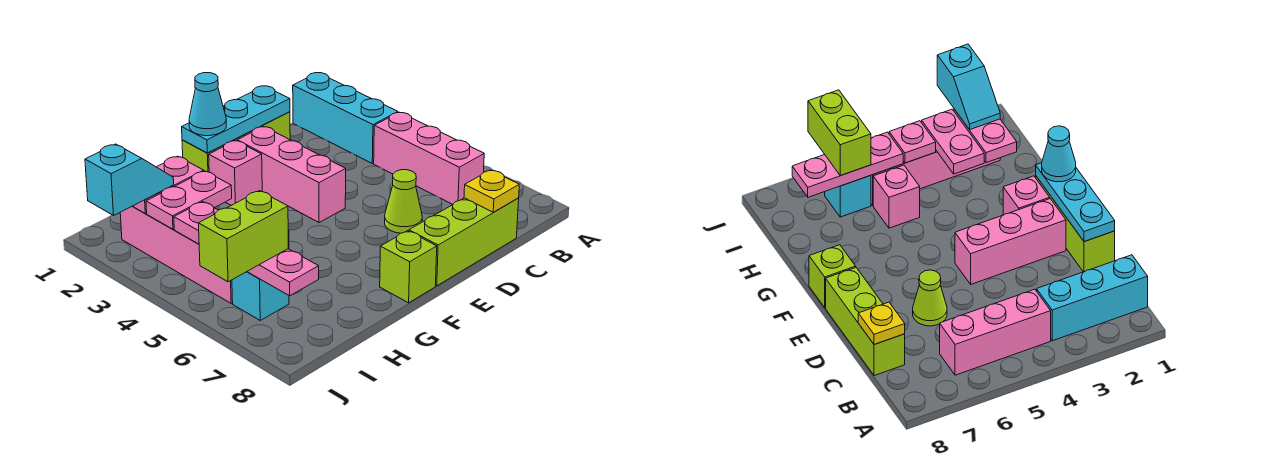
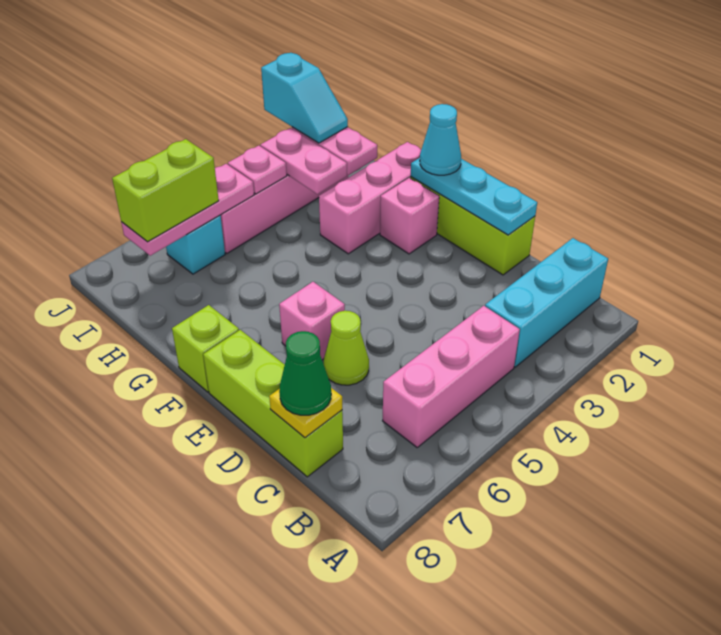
none -> green cone C8 level 3
pink brick E2:E4 level 1 -> pink brick G1:G3 level 1
pink brick H5 level 1 -> pink brick E6 level 1
lime brick I6:J6 level 3 -> lime brick I6:I7 level 3

